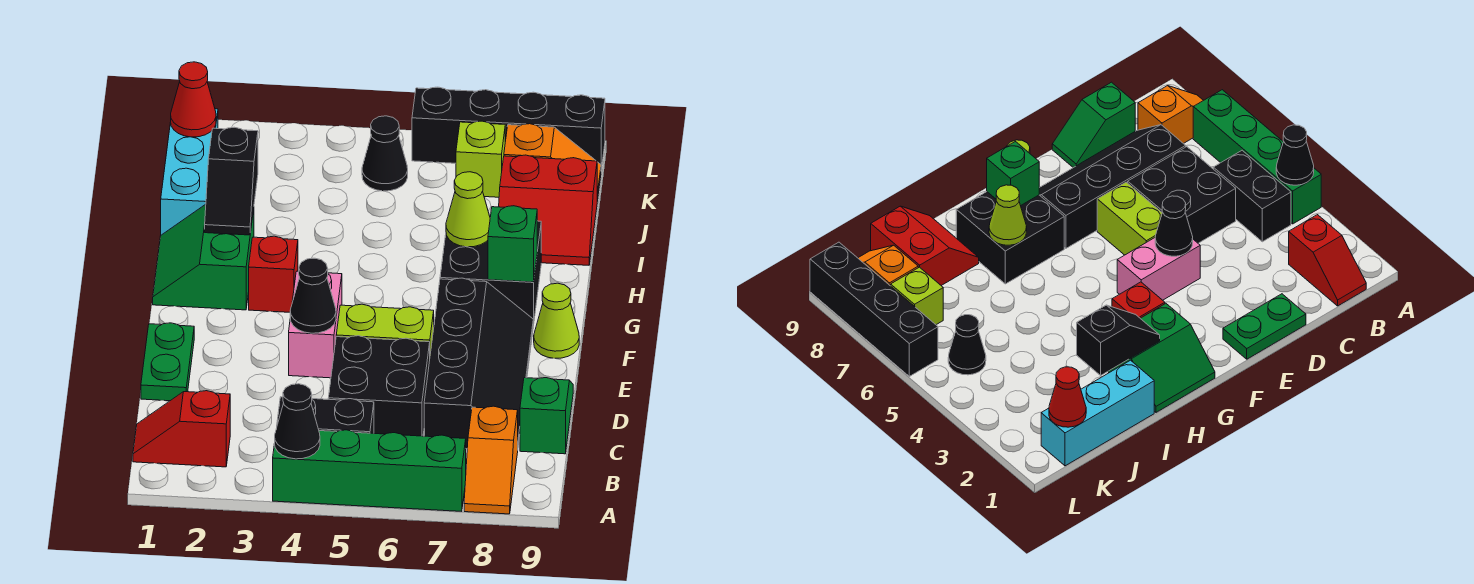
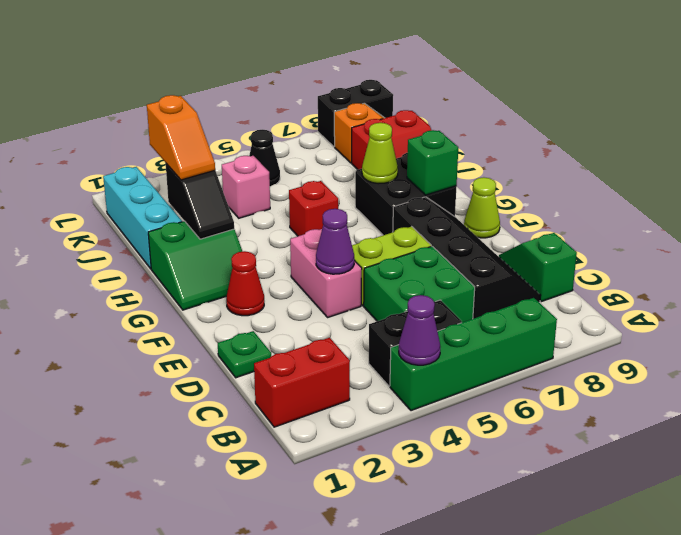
black cone A4 level 2 -> purple cone A4 level 2
orange slope A8:B8 level 1 top B -> orange slope I2:J2 level 3 top J
red slope B1:B2 level 1 top 2 -> red brick B1:B2 level 1
black brick C5:D6 level 1 -> green brick C5:D6 level 1
green plate D1:E1 level 1 -> green plate D1 level 1
black cone E4 level 2 -> purple cone E4 level 2
green slope G1:H2 level 1 top 2 -> green slope G1:H2 level 1 top H
red brick G3 level 1 -> red brick H5 level 1
none -> pink brick J4 level 1
red cone K1 level 2 -> red cone F2 level 1
lime brick K7 level 1 -> none
black brick L6:L9 level 1 -> black brick L8:L9 level 1

